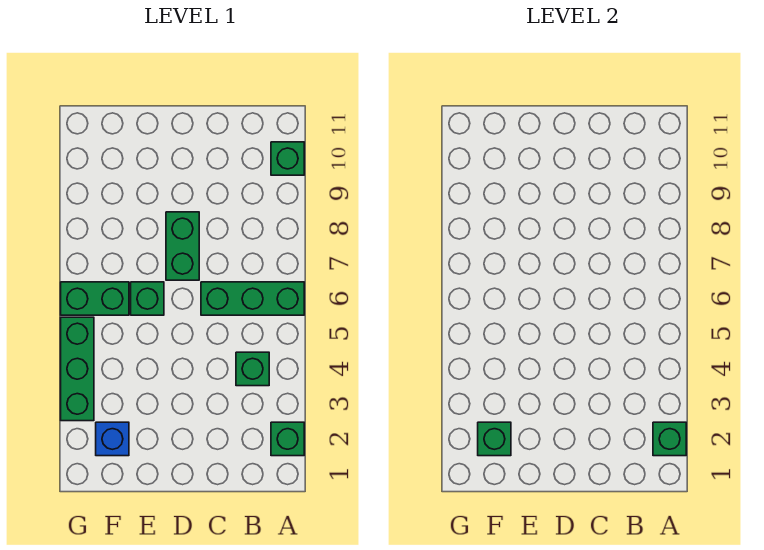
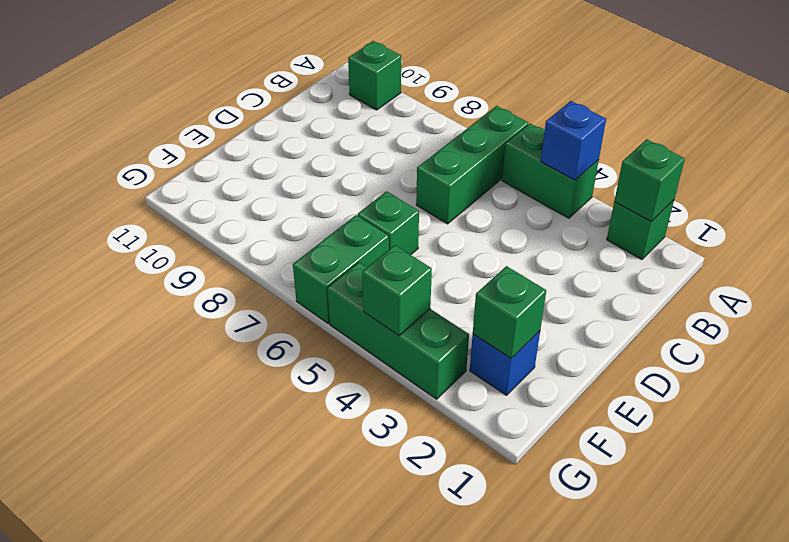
none -> blue brick A4 level 2
green brick B4 level 1 -> green brick G4 level 2
green brick D7:D8 level 1 -> green brick A4:A5 level 1

